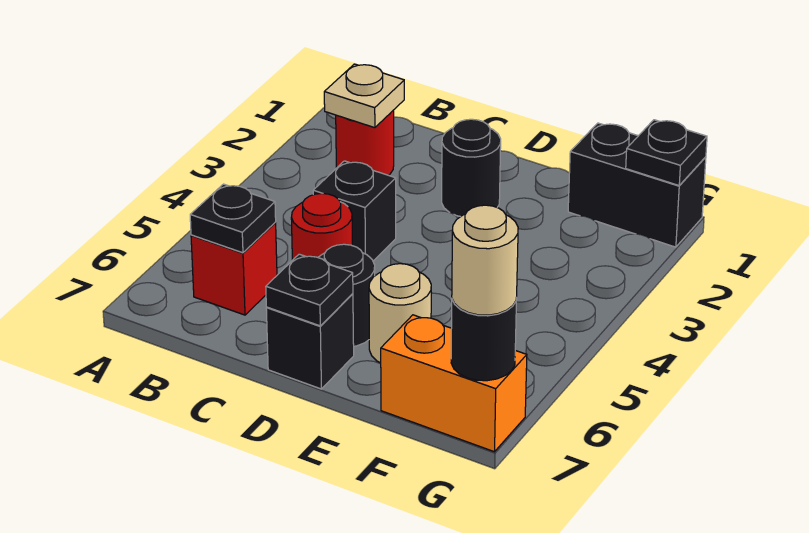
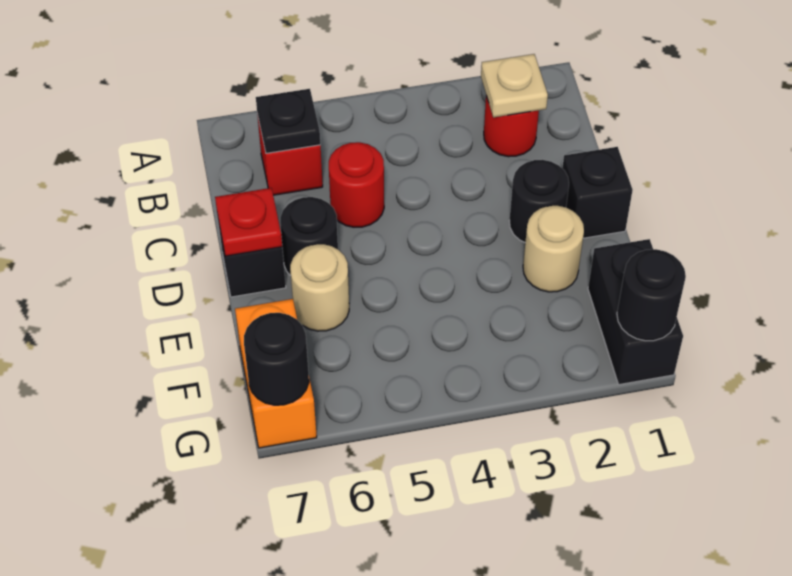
black brick C4 level 1 -> black brick D1 level 1
black plate D7 level 2 -> red plate D7 level 2
black plate G1 level 2 -> black round brick G1 level 2
tan round brick G7 level 3 -> tan round brick E2 level 1

